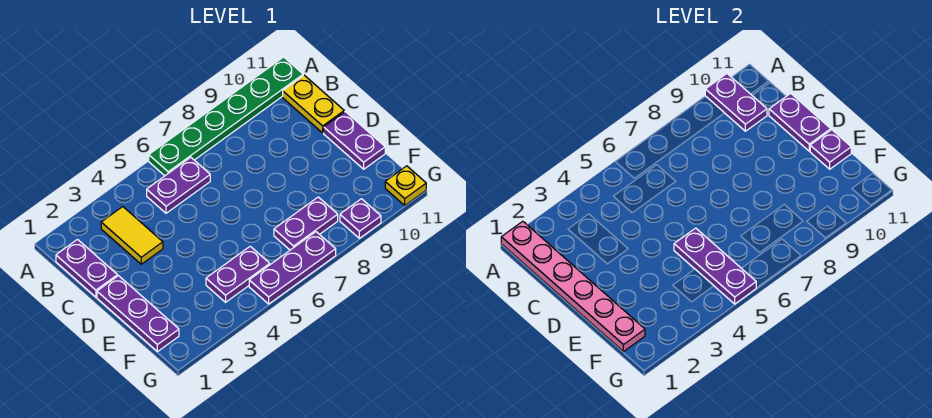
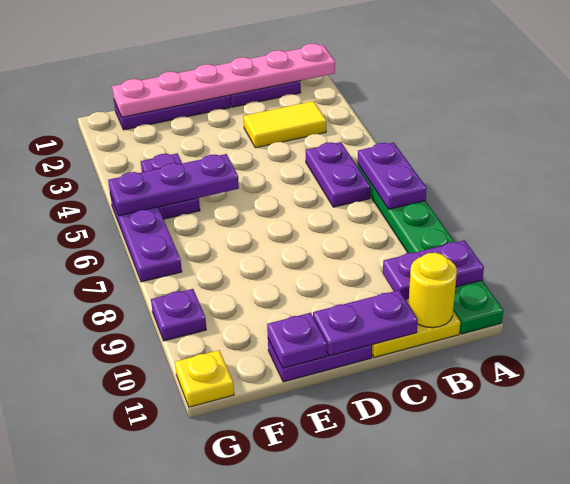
none -> yellow round brick B11 level 2
purple plate F7:F8 level 1 -> purple plate A6:A7 level 2

